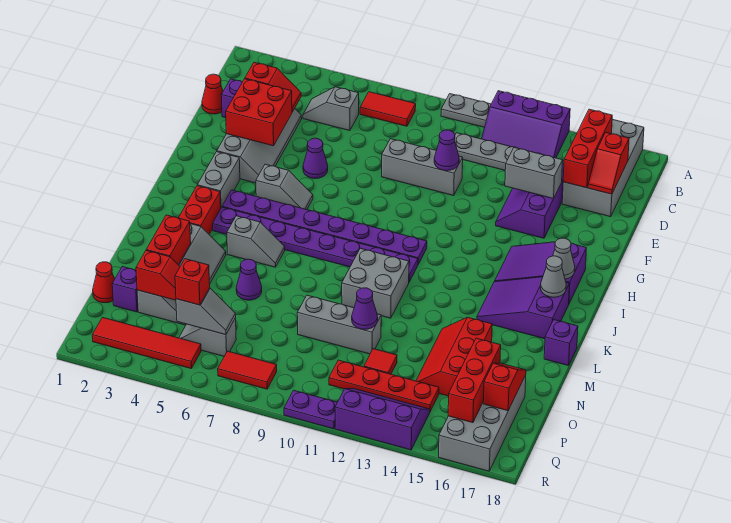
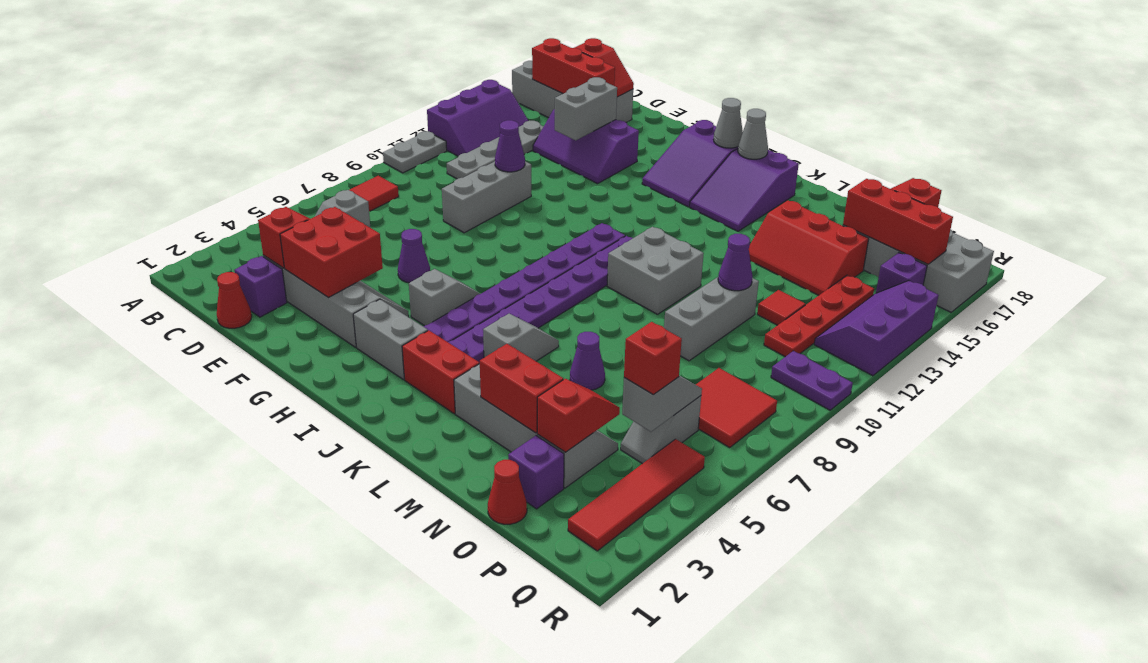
purple brick L18 level 1 -> purple brick Q15 level 1
red tile Q7:Q8 level 1 -> red tile P7:Q8 level 1
purple plate R10:R11 level 1 -> purple plate Q10:R10 level 1

